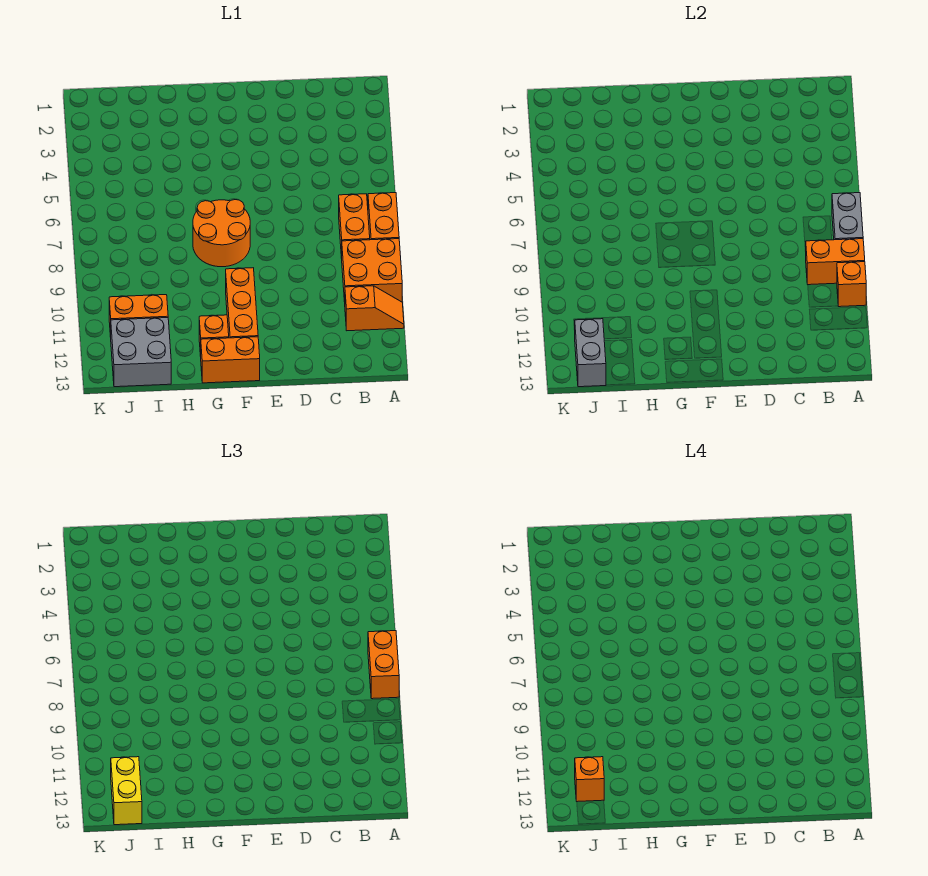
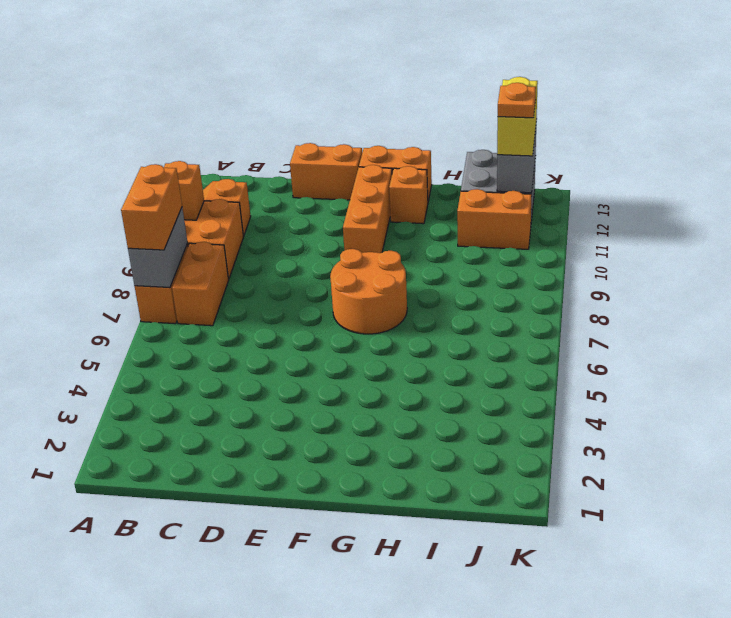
orange brick A9:B9 level 2 -> orange brick D13:E13 level 1
orange brick J12 level 4 -> orange plate J12 level 4

